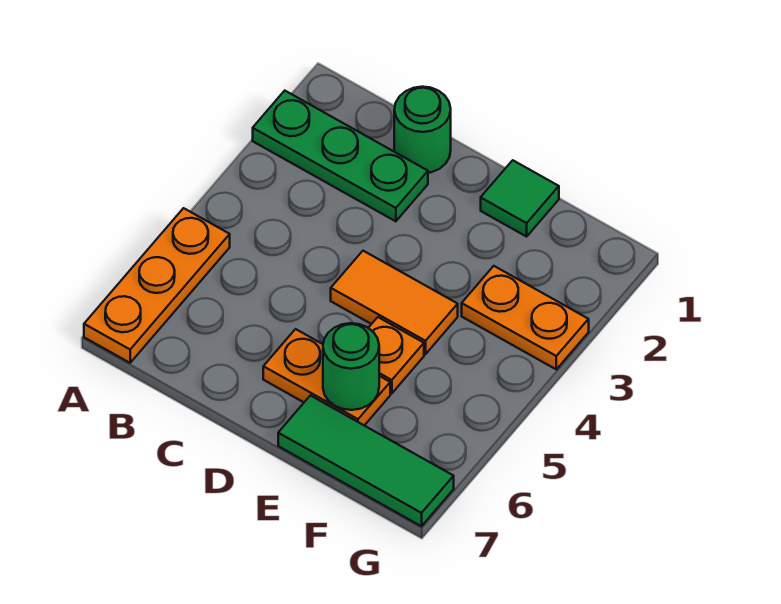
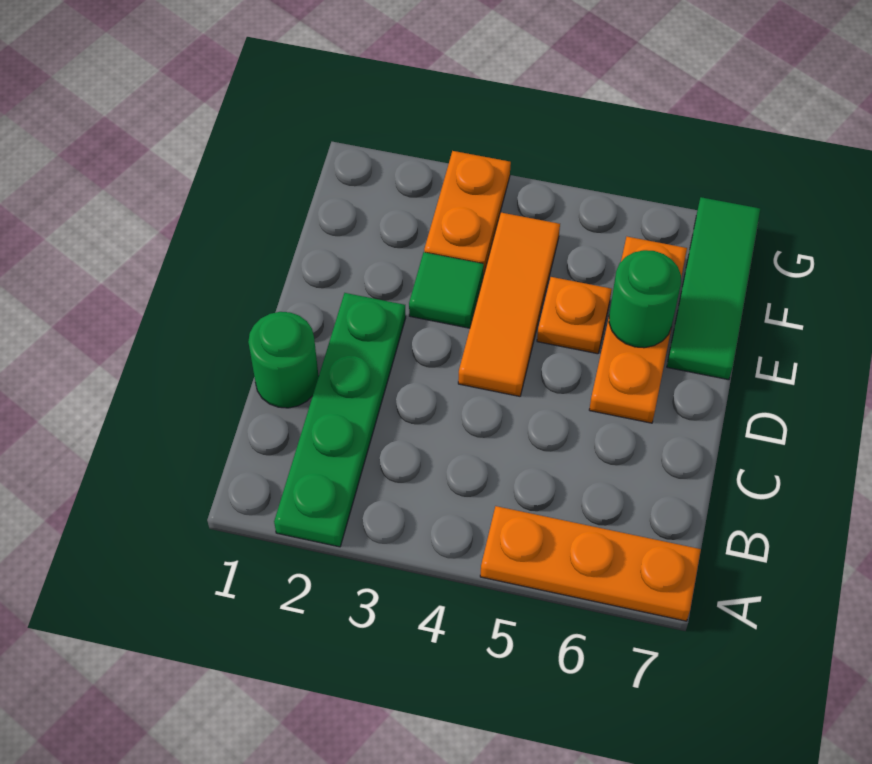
green plate A2:C2 level 1 -> green plate A2:D2 level 1
orange tile D4:E4 level 1 -> orange tile D4:F4 level 1
orange plate D6:E6 level 1 -> orange plate D6:F6 level 1
green tile E1 level 1 -> green tile E3 level 1

